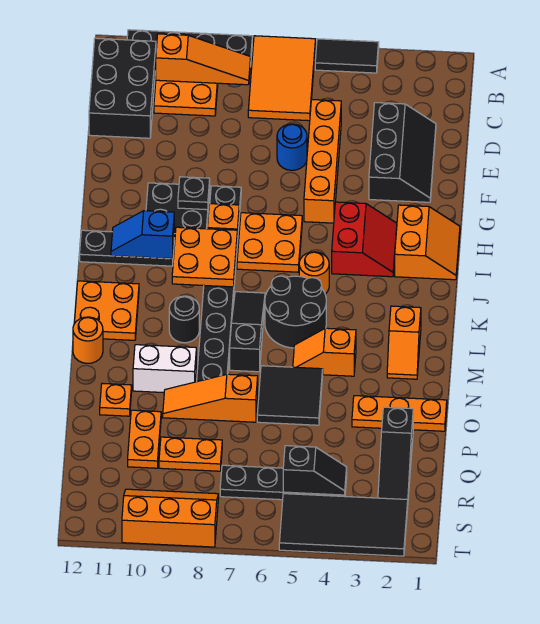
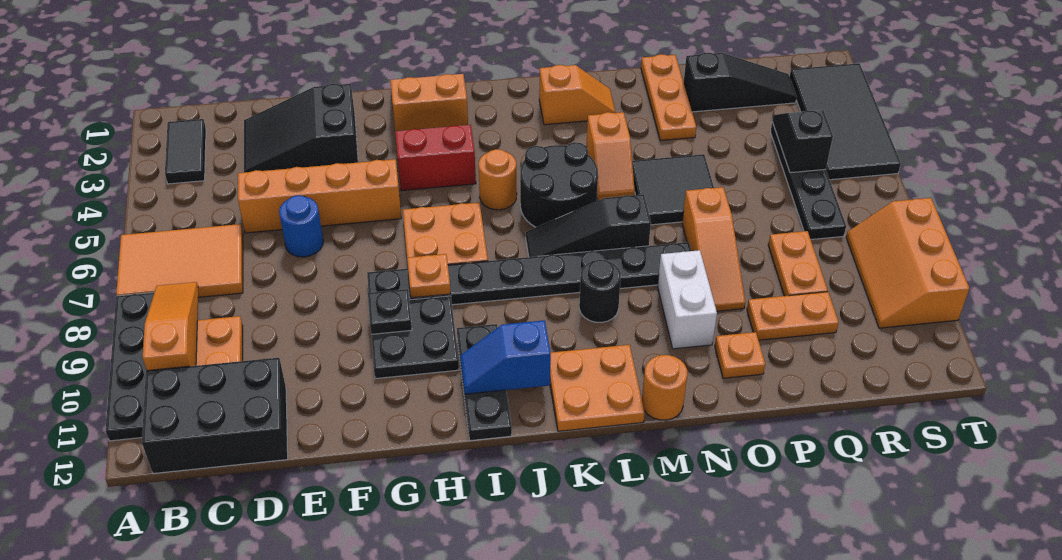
black tile A4:A5 level 1 -> black tile B2:B3 level 1
black slope D2:F3 level 1 top 3 -> black slope D2:F3 level 1 top F
orange plate I8:J9 level 2 -> none
blue slope I10:I11 level 2 top 10 -> blue slope I11:J11 level 2 top J

